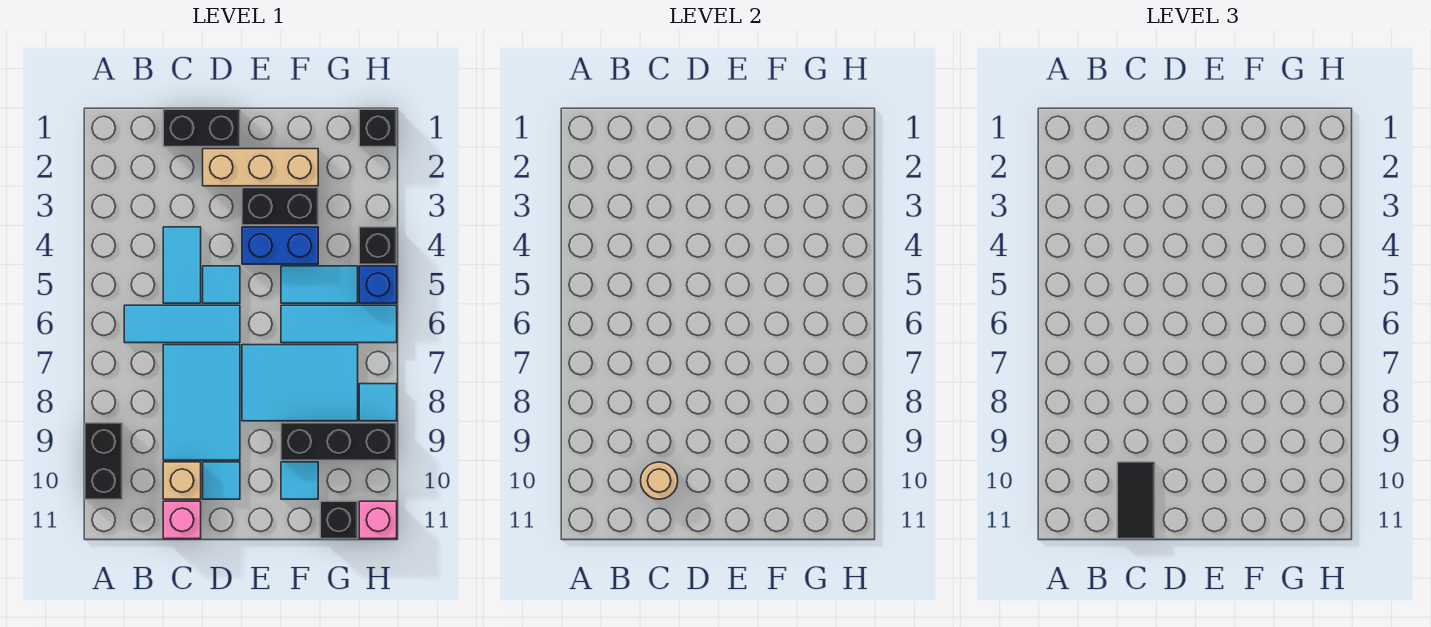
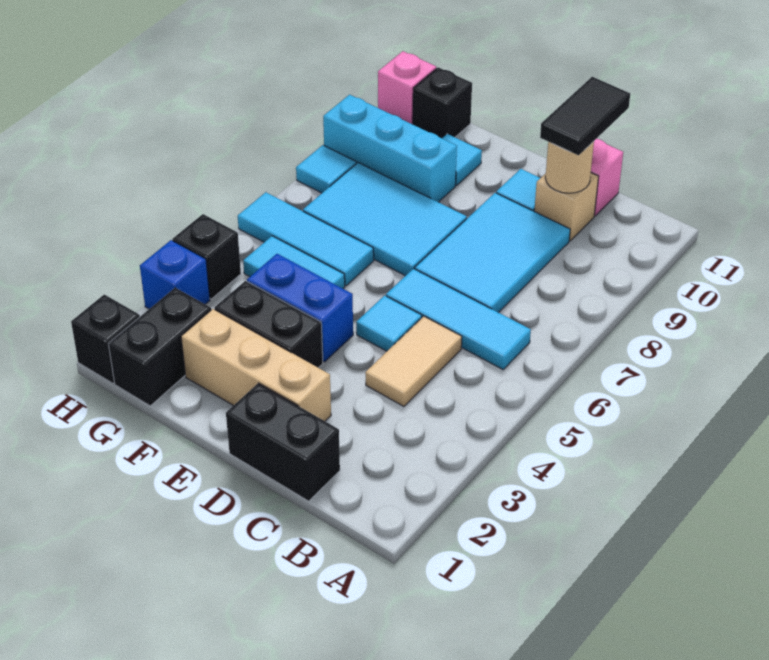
black brick A9:A10 level 1 -> black brick G1:G2 level 1
cyan tile C4:C5 level 1 -> tan tile C4:C5 level 1
black brick F9:H9 level 1 -> cyan brick F9:H9 level 1
blue brick H5 level 1 -> blue brick H3 level 1

